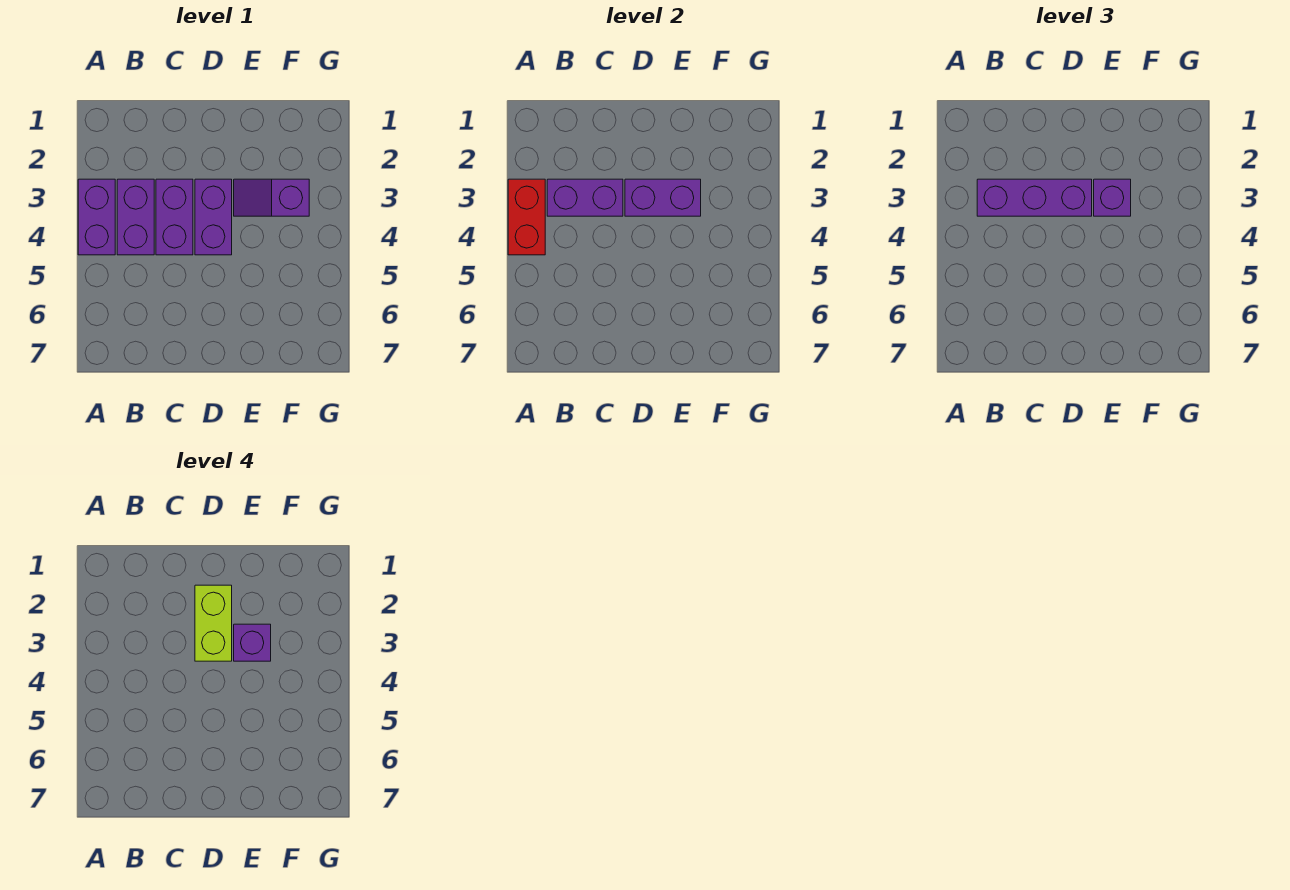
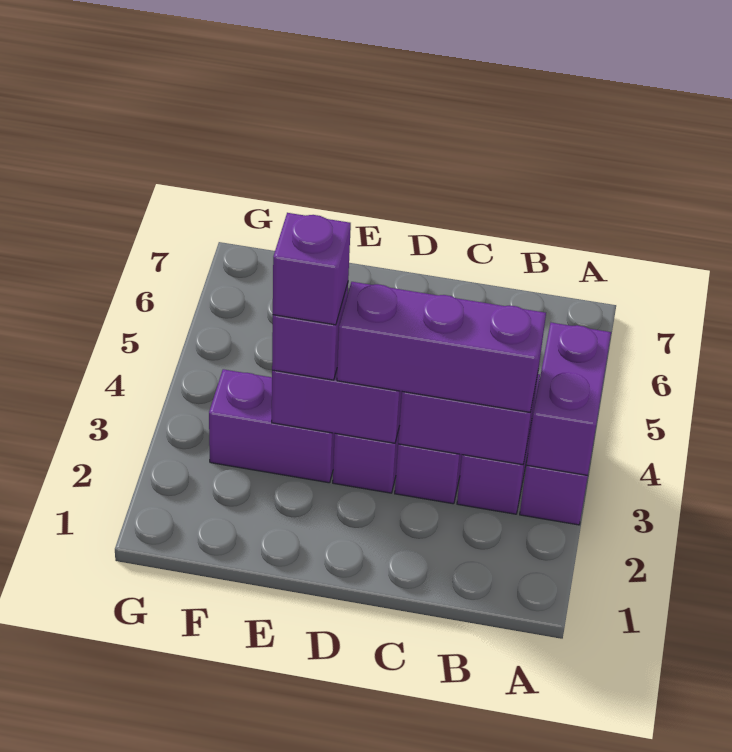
red brick A3:A4 level 2 -> purple brick A3:A4 level 2
lime brick D2:D3 level 4 -> none
purple slope E3:F3 level 1 top F -> purple brick E3:F3 level 1

